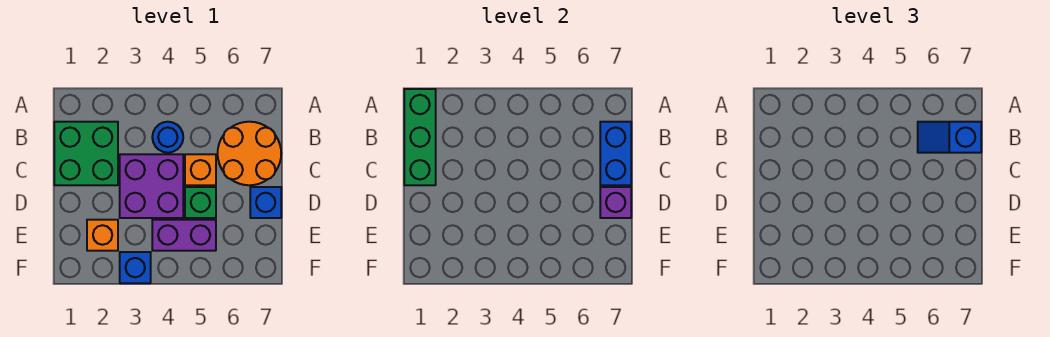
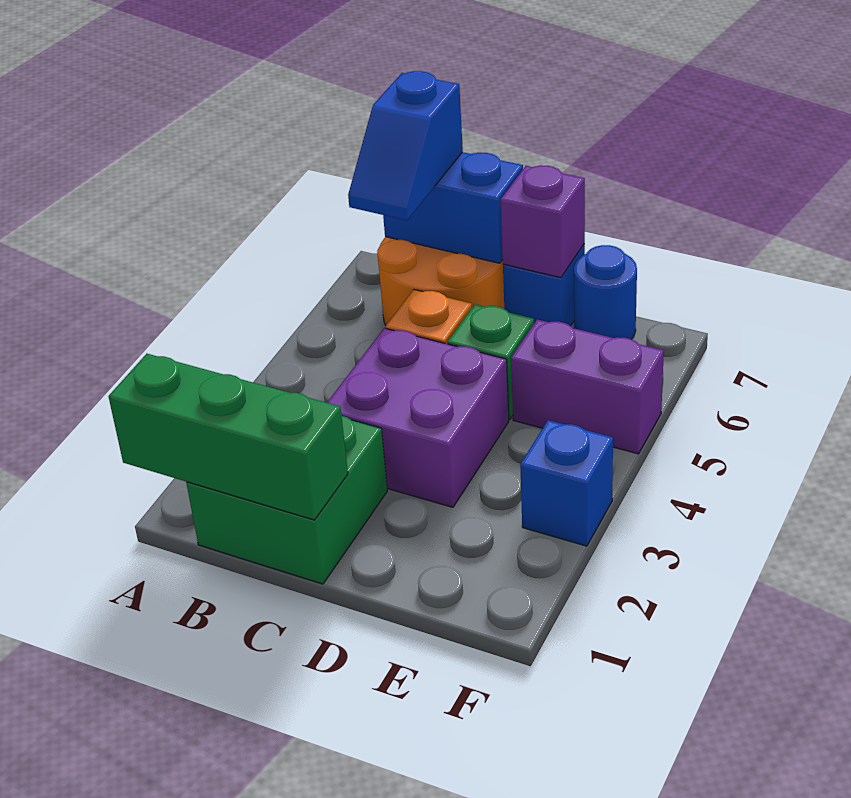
blue round brick B4 level 1 -> blue round brick E7 level 1
orange brick E2 level 1 -> none
purple brick E4:E5 level 1 -> purple brick E5:F5 level 1

